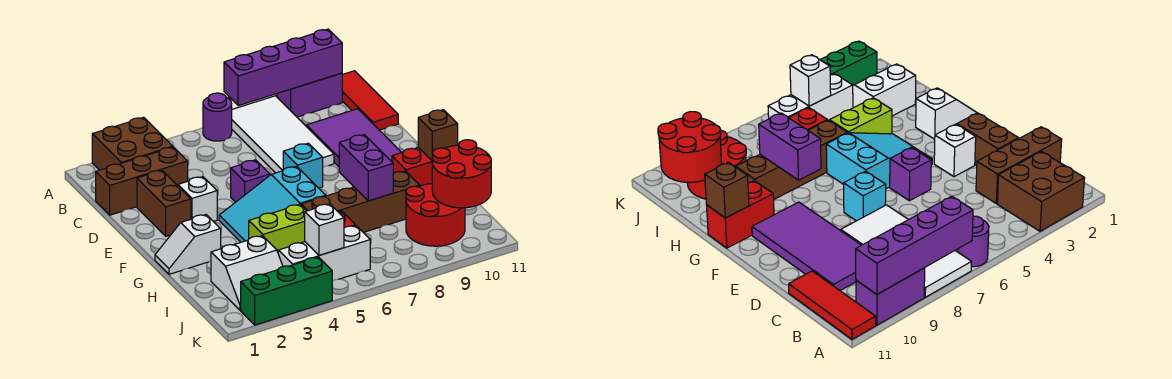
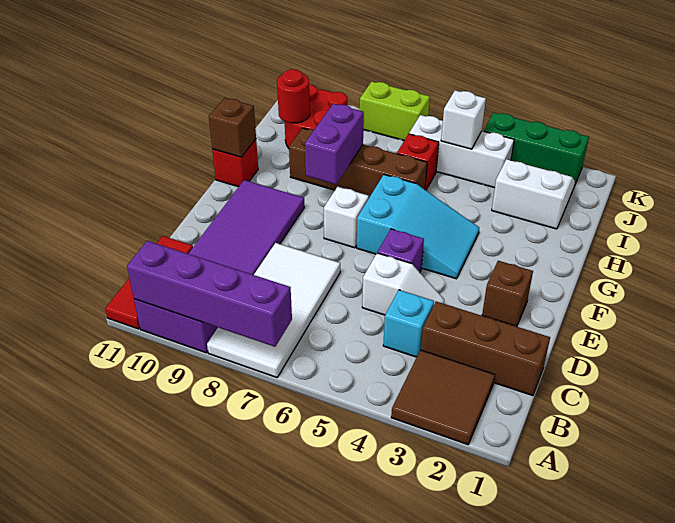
brown brick A2:B3 level 1 -> brown tile A2:B3 level 1
purple round brick A6 level 1 -> none
brown brick D2:E2 level 1 -> brown brick E2 level 1
white brick E3 level 1 -> white brick F7 level 1
cyan brick E7 level 1 -> cyan brick C4 level 1
white slope G1:G2 level 1 top 2 -> white slope D4:D5 level 1 top 5
red brick G10:G11 level 1 -> red brick G11 level 1
lime brick H4:H5 level 1 -> lime brick K7:K8 level 1
red round brick I10:J11 level 2 -> red round brick I10 level 2

